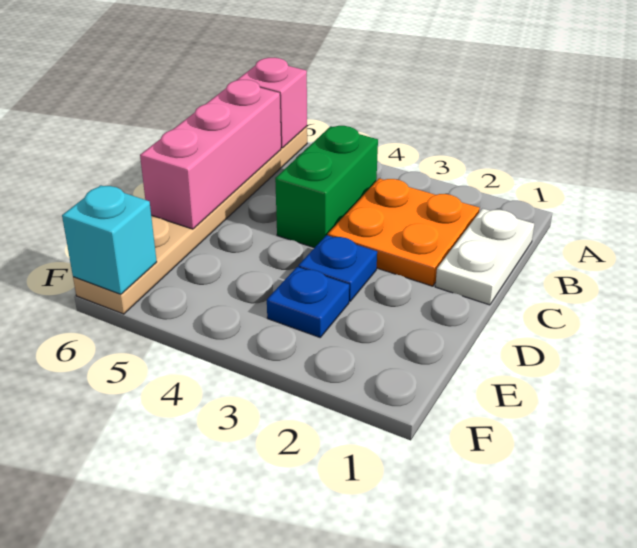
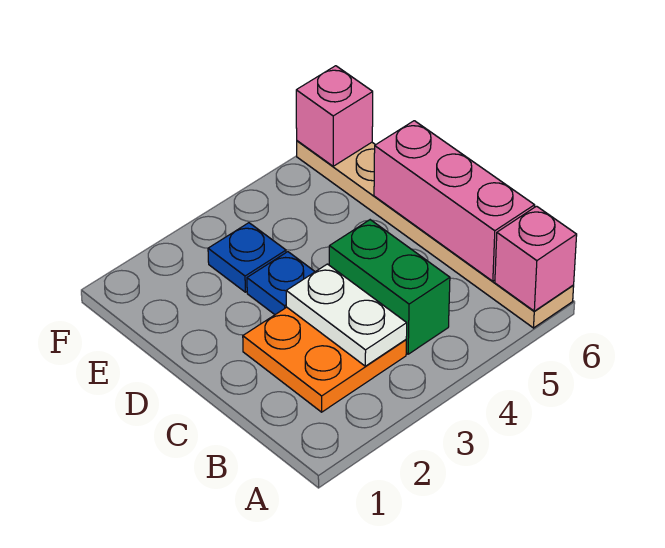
white plate B1:C1 level 1 -> white plate B3:C3 level 2
cyan brick F6 level 2 -> pink brick F6 level 2

